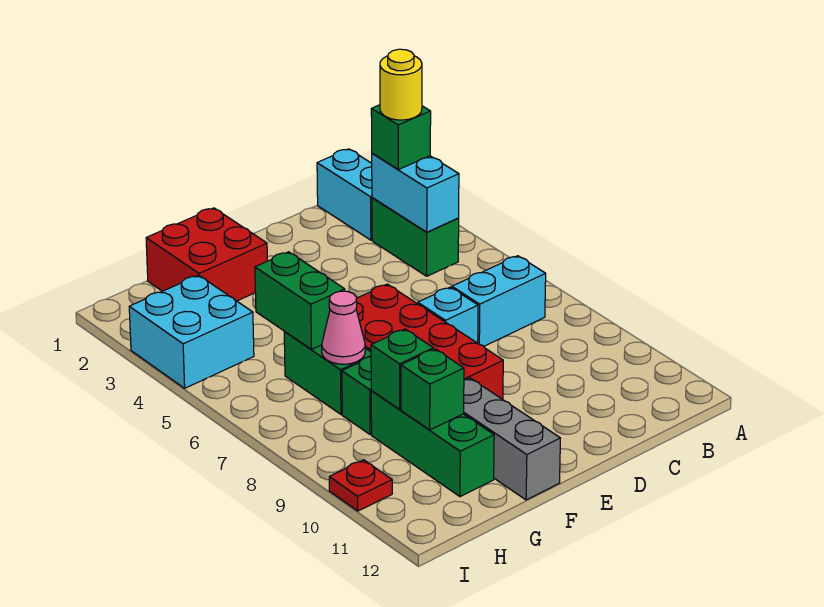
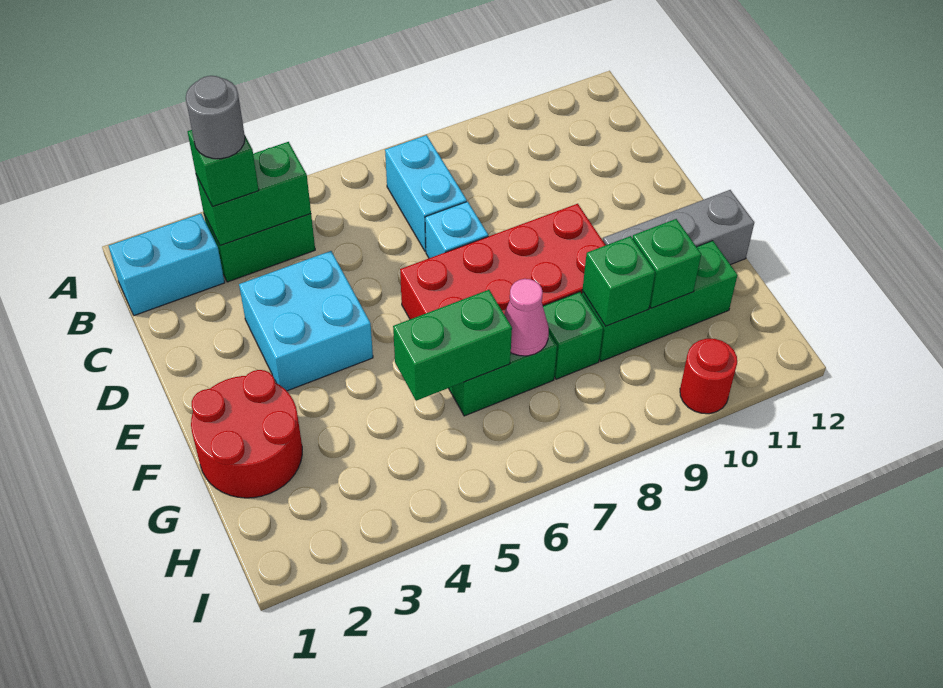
cyan brick B3:B4 level 2 -> green brick B3:B4 level 2
yellow round brick B3 level 4 -> grey round brick B3 level 4
red brick F1:G2 level 1 -> red round brick F1:G2 level 1
cyan brick H3:I4 level 1 -> cyan brick D3:E4 level 1
red plate I10 level 1 -> red round brick I10 level 1

